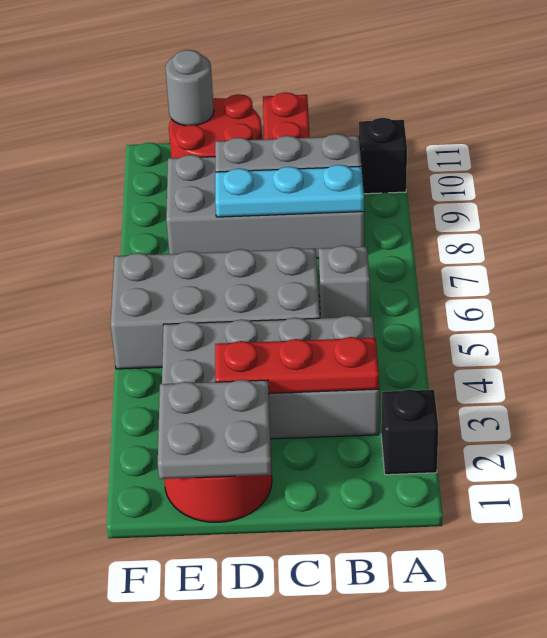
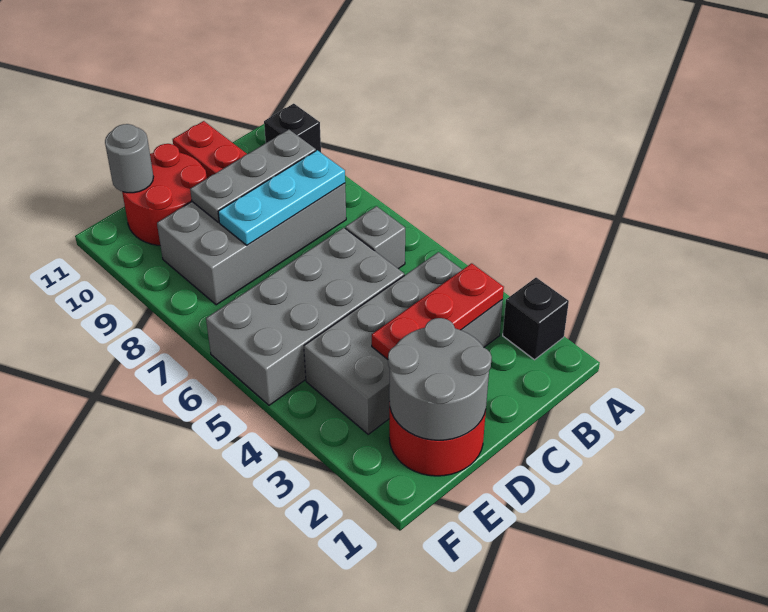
grey plate D1:E2 level 2 -> grey round brick D1:E2 level 2

